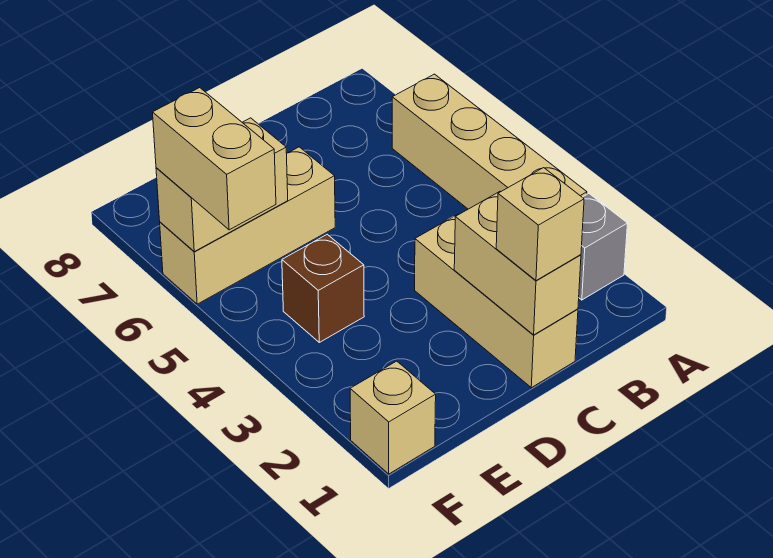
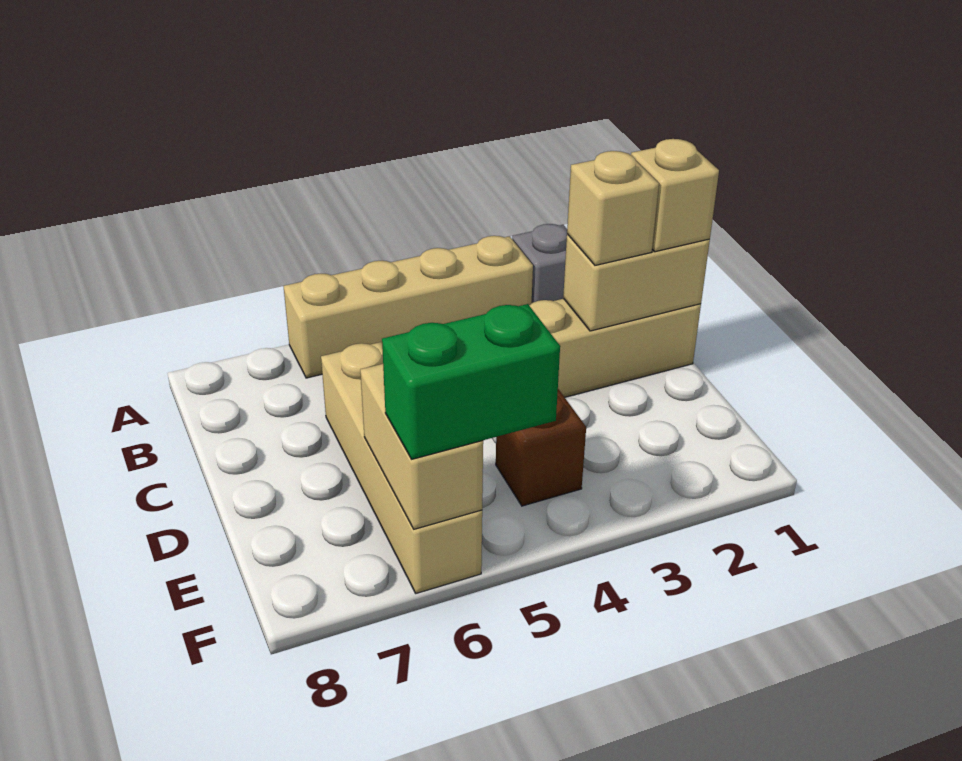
tan brick D6:F6 level 1 -> tan brick C6:F6 level 1
tan brick F1 level 1 -> tan brick C2 level 3
tan brick F5:F6 level 3 -> green brick F5:F6 level 3

